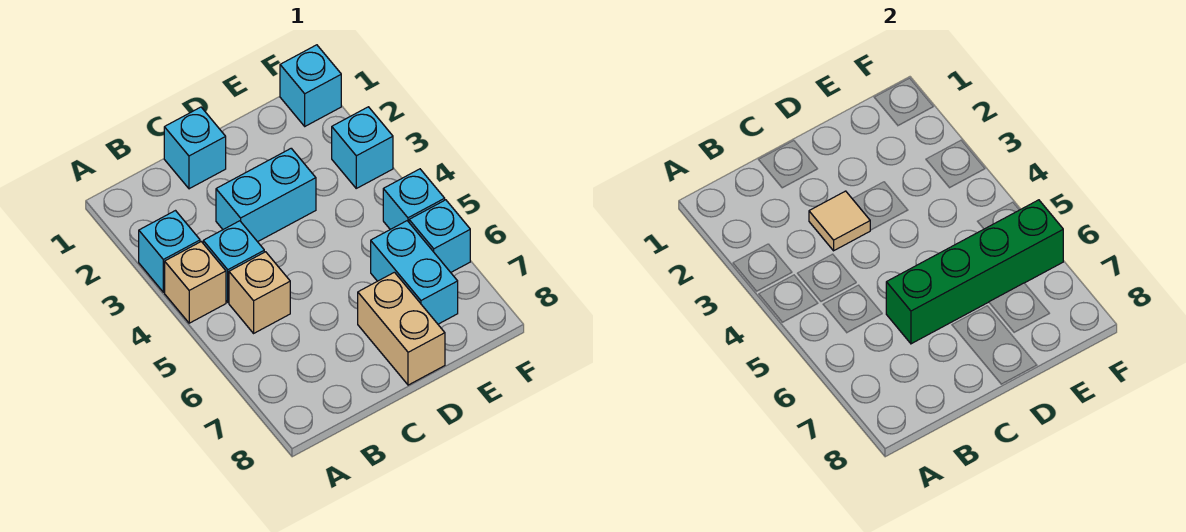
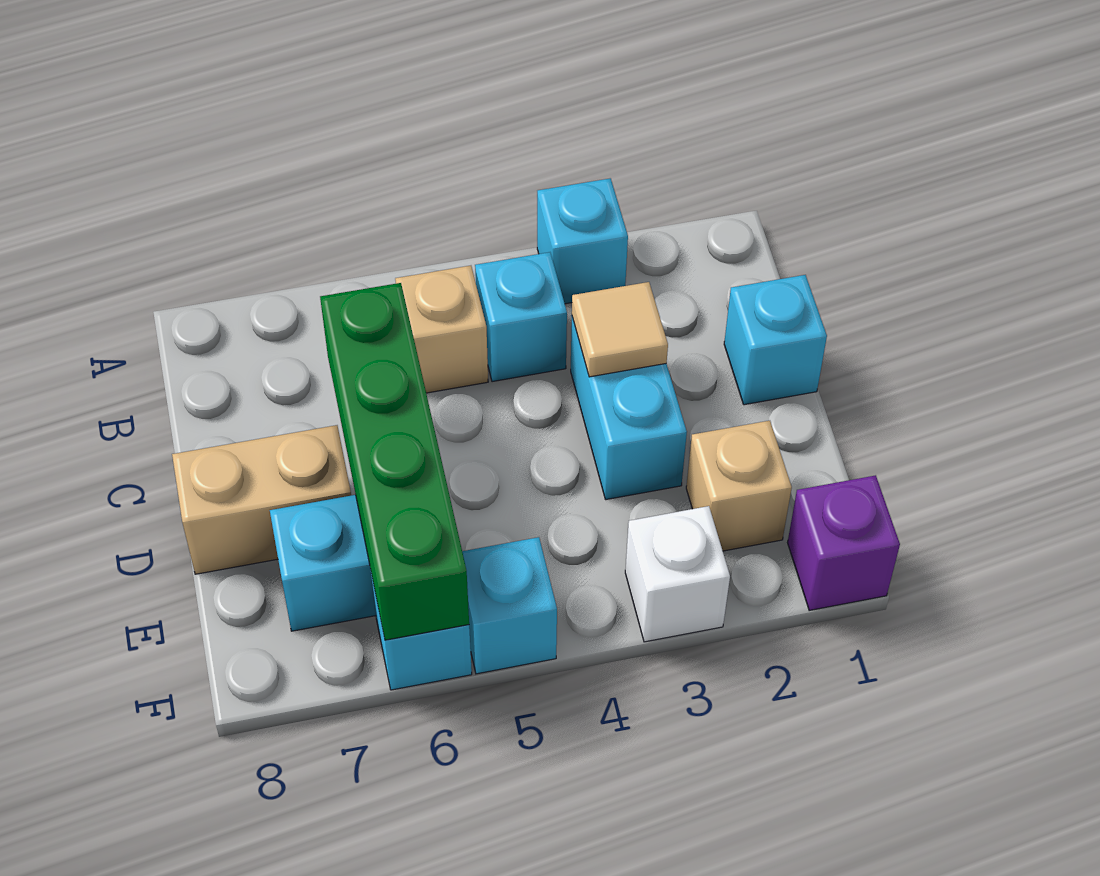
tan brick A4 level 1 -> tan brick E2 level 1
cyan brick F1 level 1 -> purple brick F1 level 1
cyan brick F3 level 1 -> white brick F3 level 1

